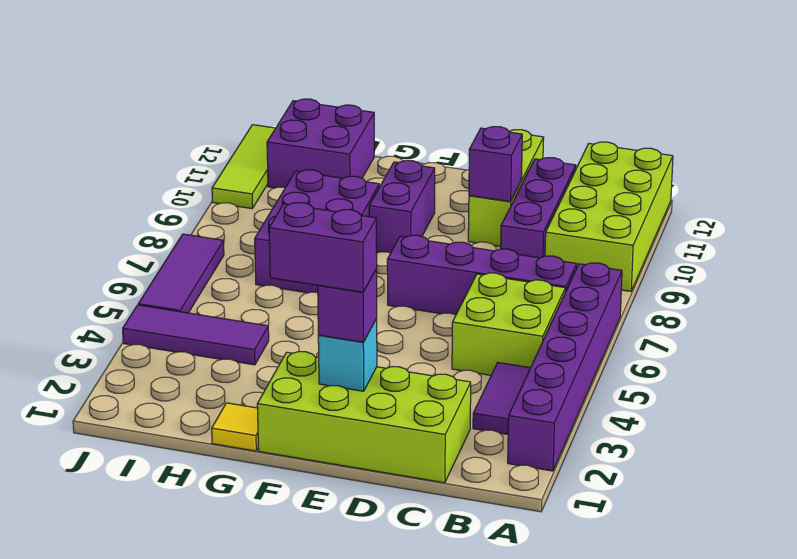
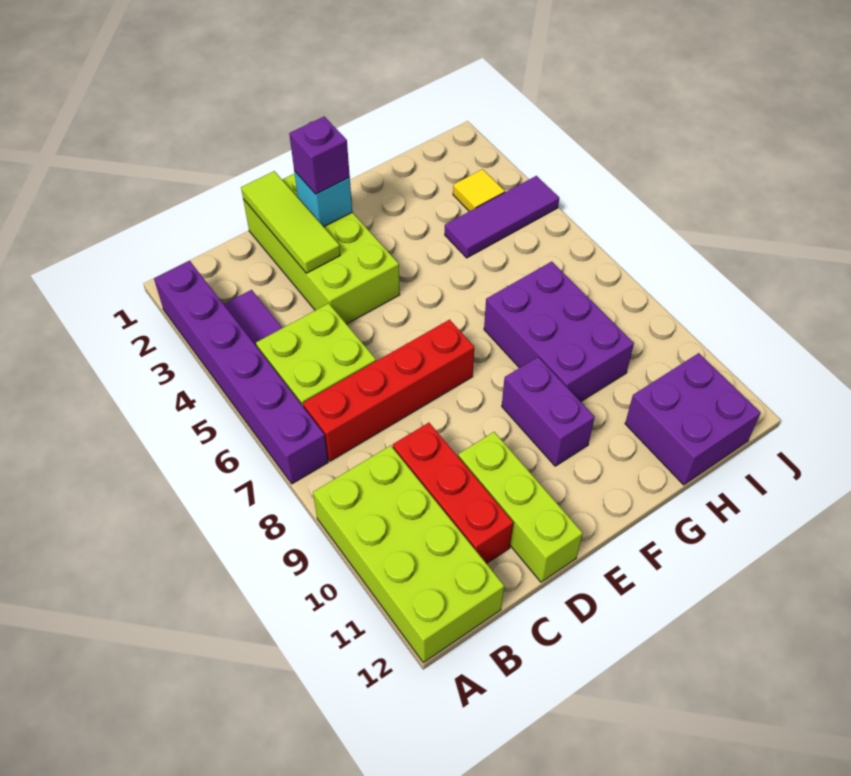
purple brick B7:E7 level 1 -> red brick B7:E7 level 1
lime brick C1:F2 level 1 -> lime brick D1:E4 level 1
purple brick C9:C11 level 1 -> red brick C9:C11 level 1
purple brick D10 level 2 -> none
purple brick E2:F2 level 4 -> none
yellow tile G1 level 1 -> yellow tile I3 level 1
purple tile J5:J7 level 1 -> none
lime tile J10:J12 level 1 -> lime tile D1:D3 level 2

